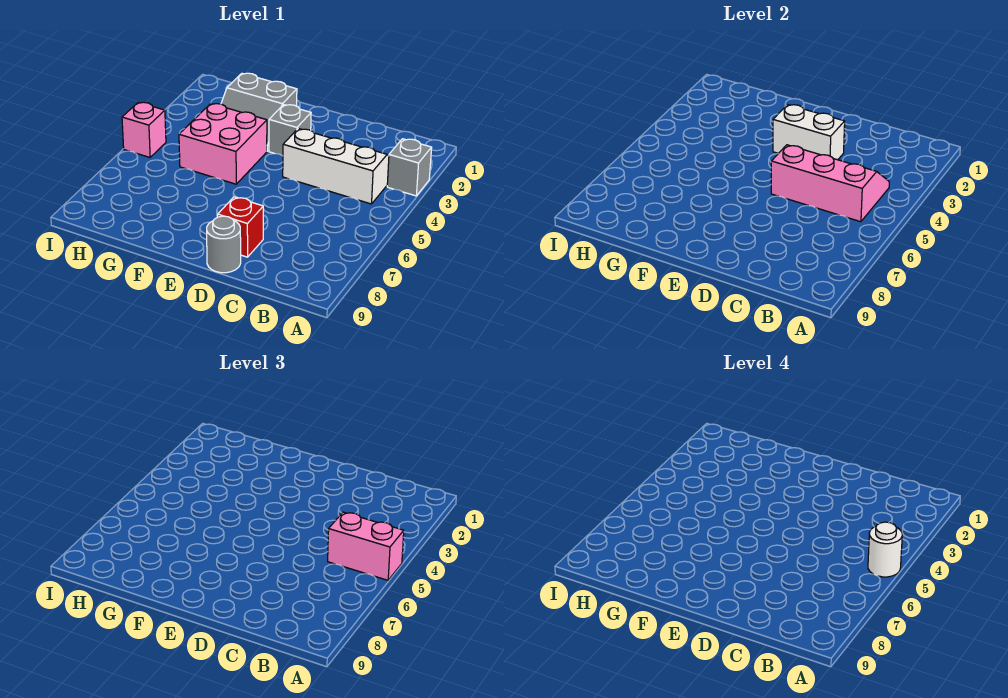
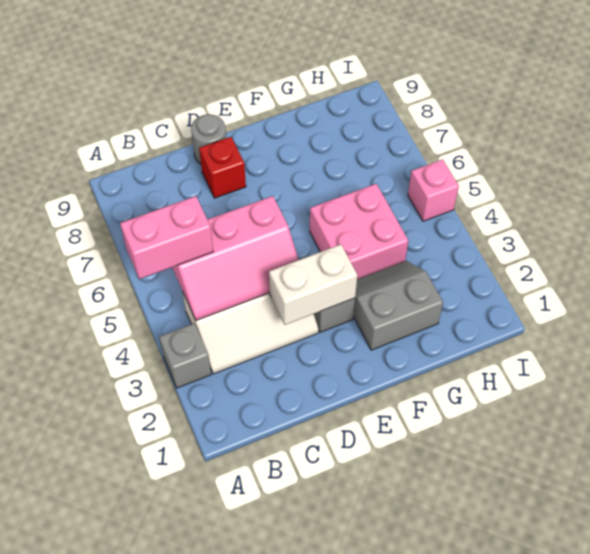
white round brick A5 level 4 -> none

